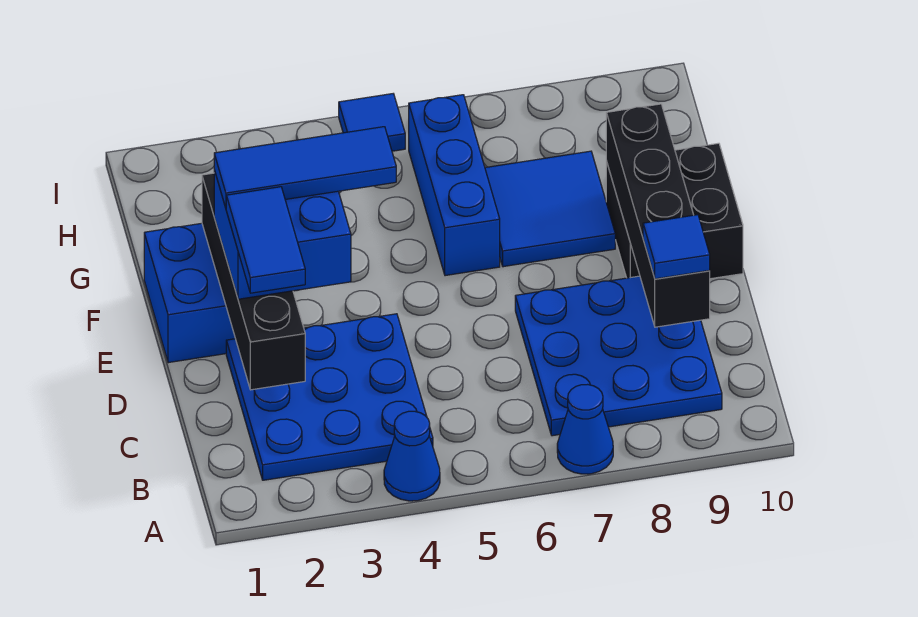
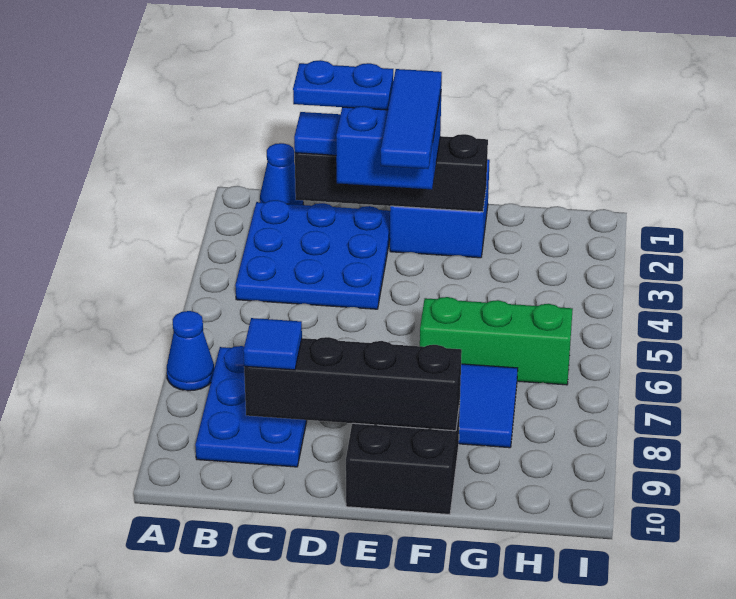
blue cone A4 level 1 -> blue cone B1 level 1
blue plate B7:D9 level 1 -> blue plate B7:C9 level 1
blue tile C2:D2 level 4 -> blue plate C2:D2 level 4
blue brick F6:H6 level 1 -> green brick F6:H6 level 1
blue tile I5 level 1 -> blue tile C2 level 3

